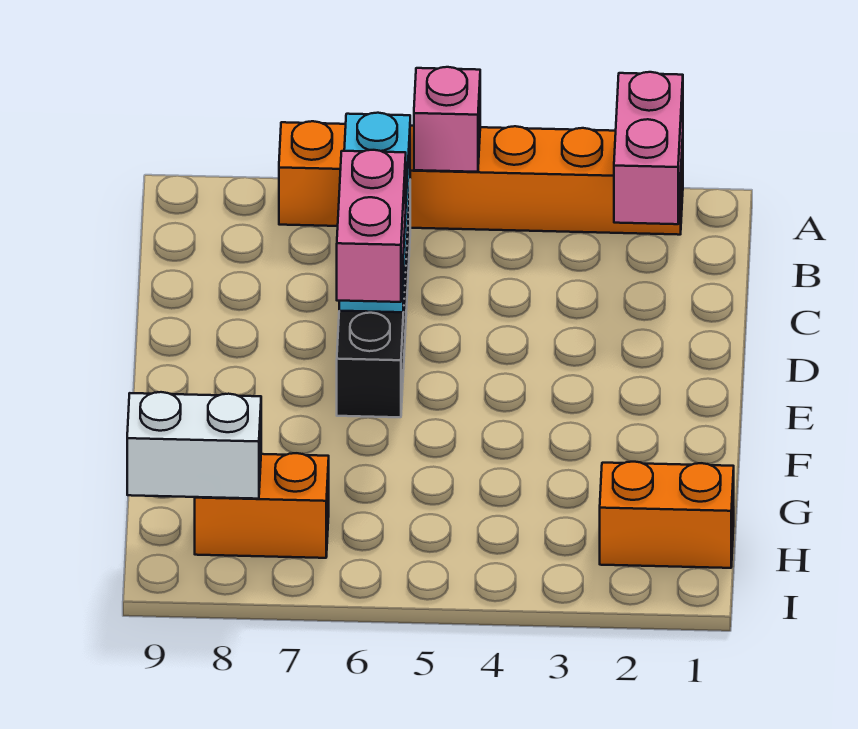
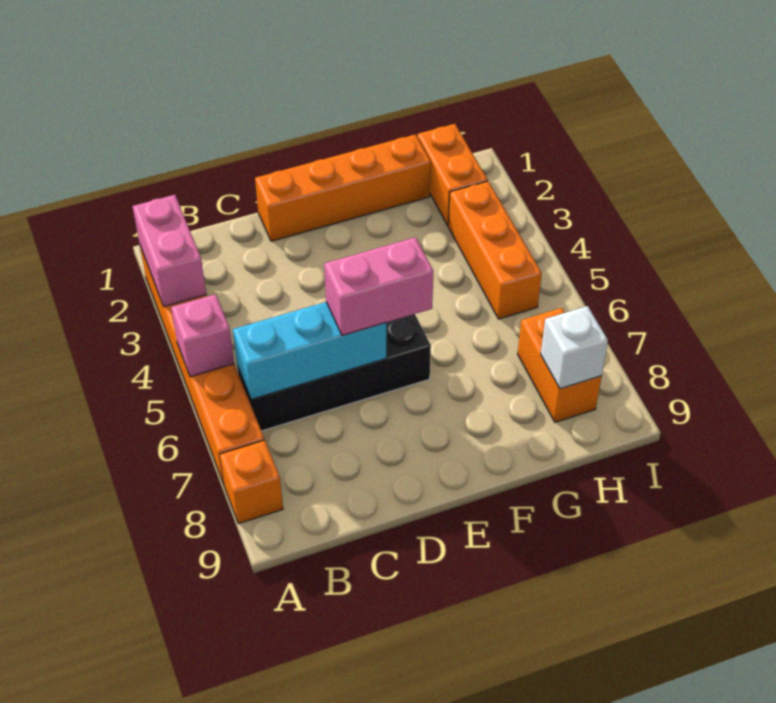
pink brick A2:B2 level 2 -> pink brick A2:A3 level 2
none -> orange brick A8 level 1
none -> orange brick D1:G1 level 1
none -> orange brick H3:H5 level 1
white brick H8:H9 level 2 -> white brick H8 level 2

